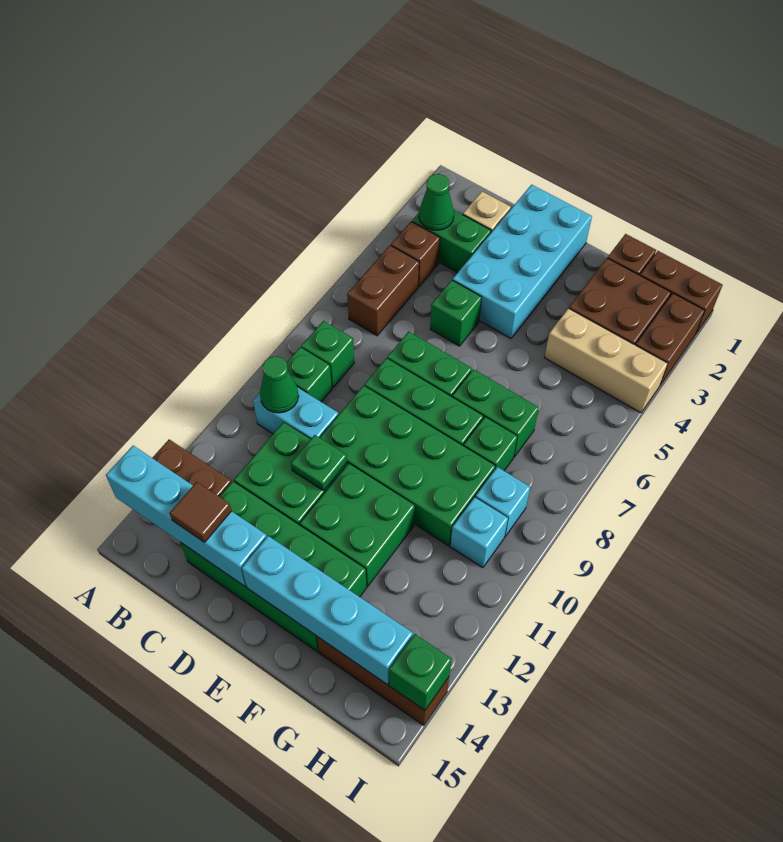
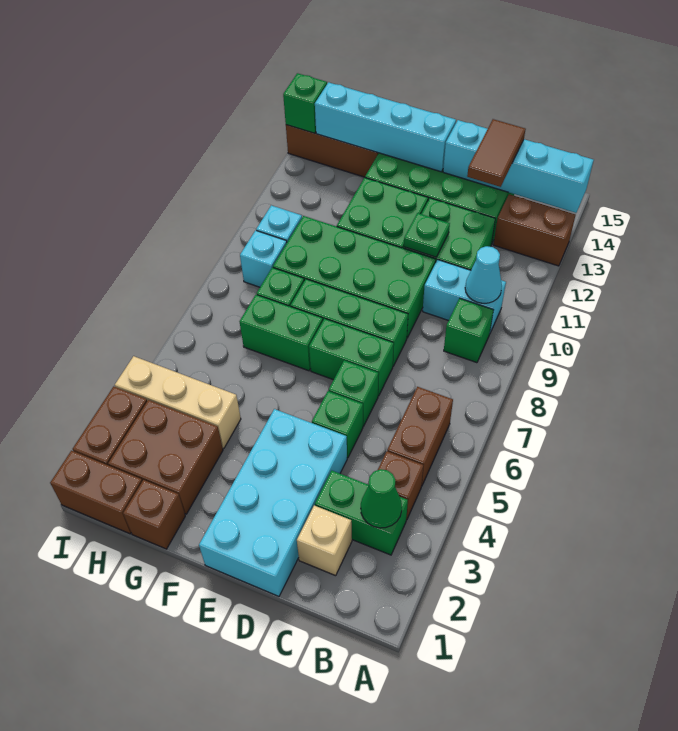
green brick B8 level 1 -> green brick D6 level 1
green cone B10 level 2 -> cyan cone B10 level 2
brown tile C14 level 3 -> brown tile C13:C14 level 3

